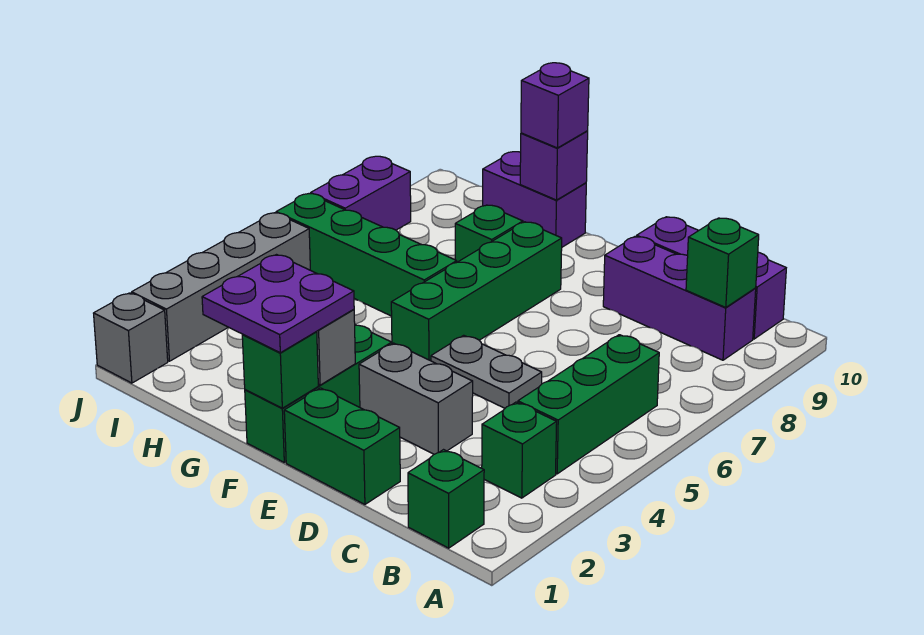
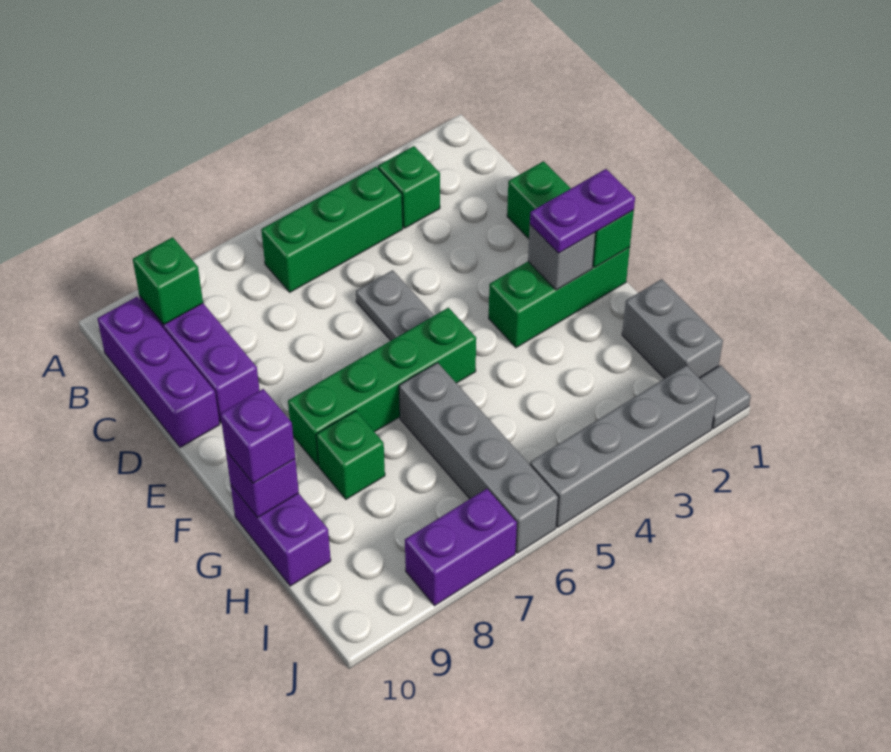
green brick B1 level 1 -> none
grey brick D3:E3 level 1 -> grey brick H1:I1 level 1
purple plate F1:G2 level 3 -> purple plate F1:F2 level 3
green brick G6:J6 level 1 -> grey brick G6:J6 level 1
grey brick J1 level 1 -> grey tile J1 level 1

